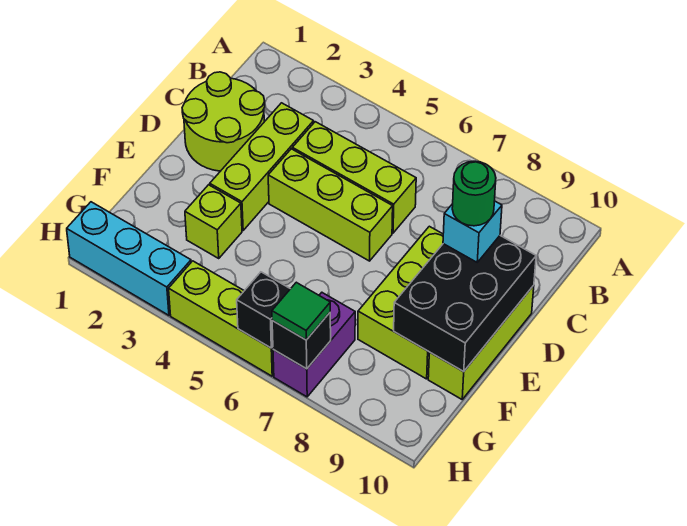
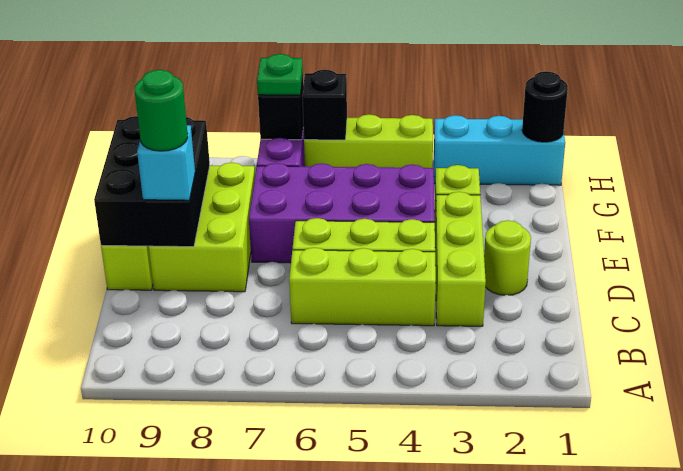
lime round brick C1:D2 level 1 -> lime round brick D2 level 1
none -> purple brick E4:F7 level 1
none -> black round brick H1 level 2
green tile H7 level 3 -> green plate H7 level 3

